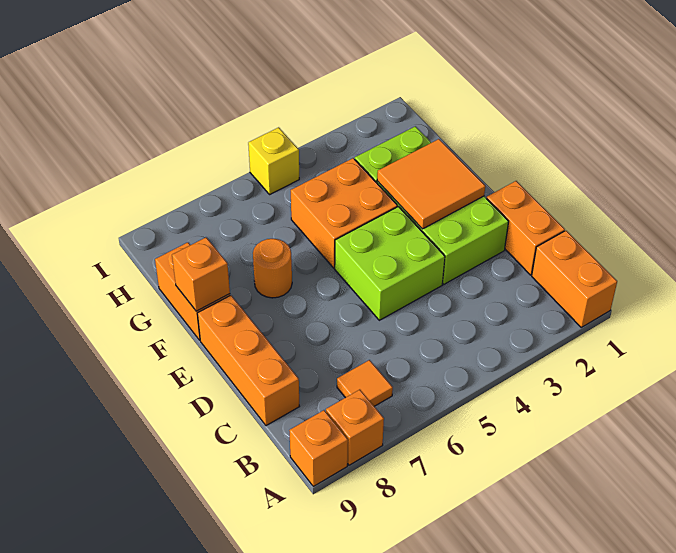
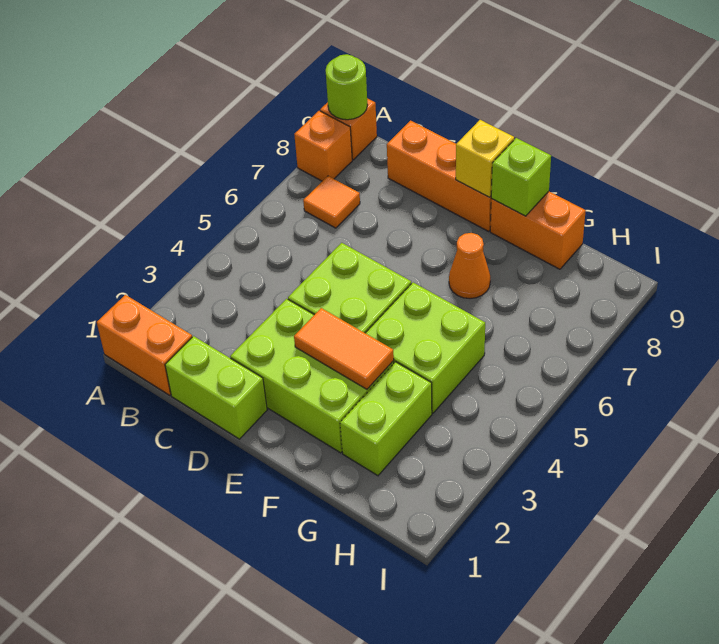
none -> lime round brick A9 level 2
orange brick C1:D1 level 1 -> lime brick C1:D1 level 1
orange tile E2:F3 level 2 -> orange tile E3:F3 level 2
orange brick F4:G5 level 1 -> lime brick F4:G5 level 1
orange round brick F7 level 1 -> orange cone F7 level 1
orange brick F9 level 2 -> lime brick F9 level 2
yellow brick I5 level 1 -> yellow brick E9 level 2

